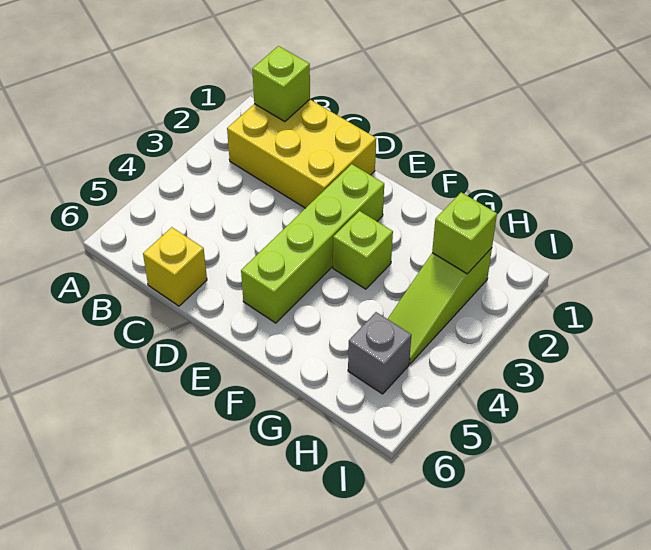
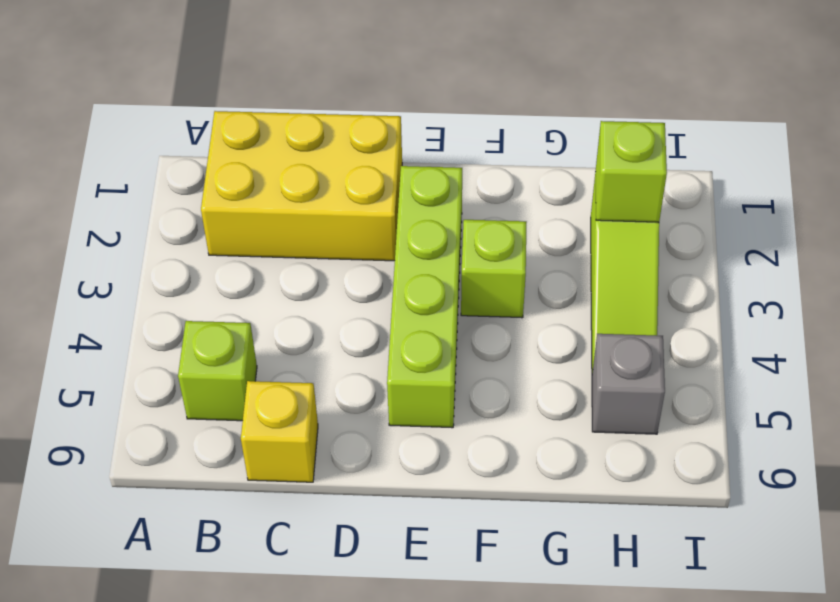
lime brick B1 level 2 -> lime brick B5 level 1

